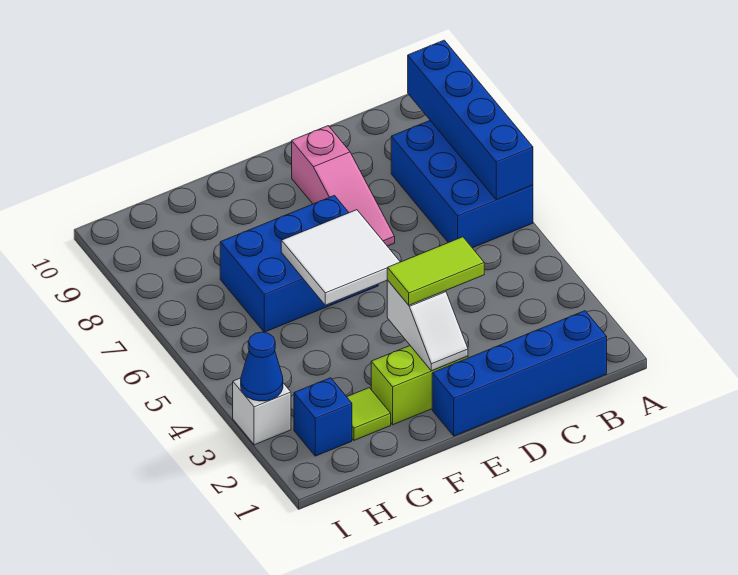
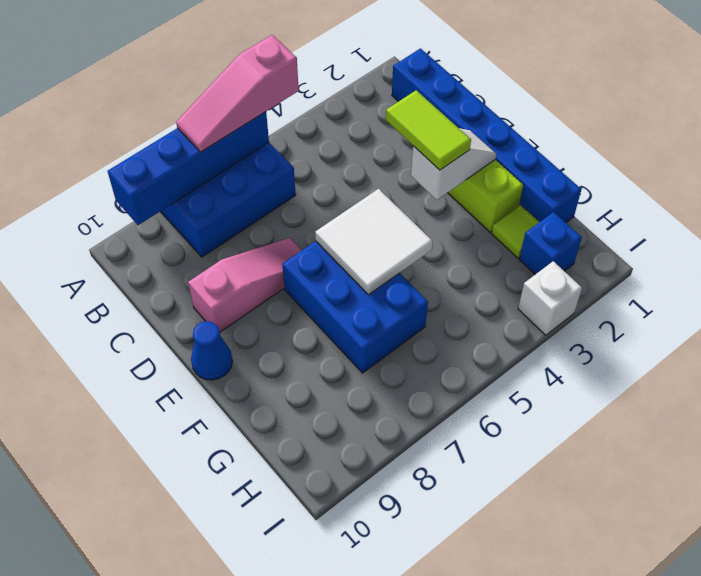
none -> pink slope A5:A7 level 3 top 5
blue brick B1:E1 level 1 -> blue brick B1:G1 level 1
blue cone I3 level 2 -> blue cone E10 level 1

